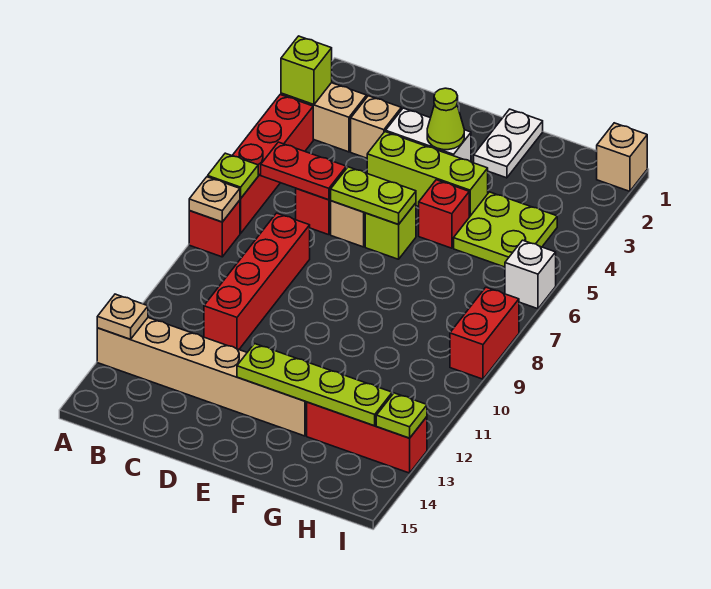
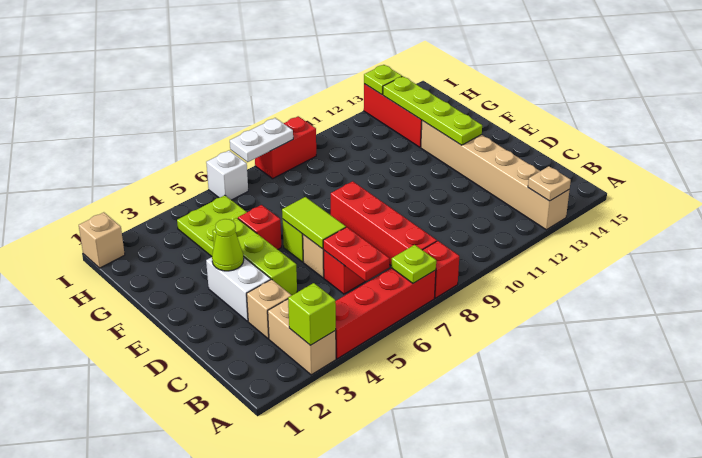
tan plate A8 level 2 -> none
red brick C8:C11 level 1 -> red brick B8:E8 level 1
lime plate D6:E6 level 2 -> lime tile D6:E6 level 2
white plate F1:F2 level 1 -> white plate I7:I8 level 2

